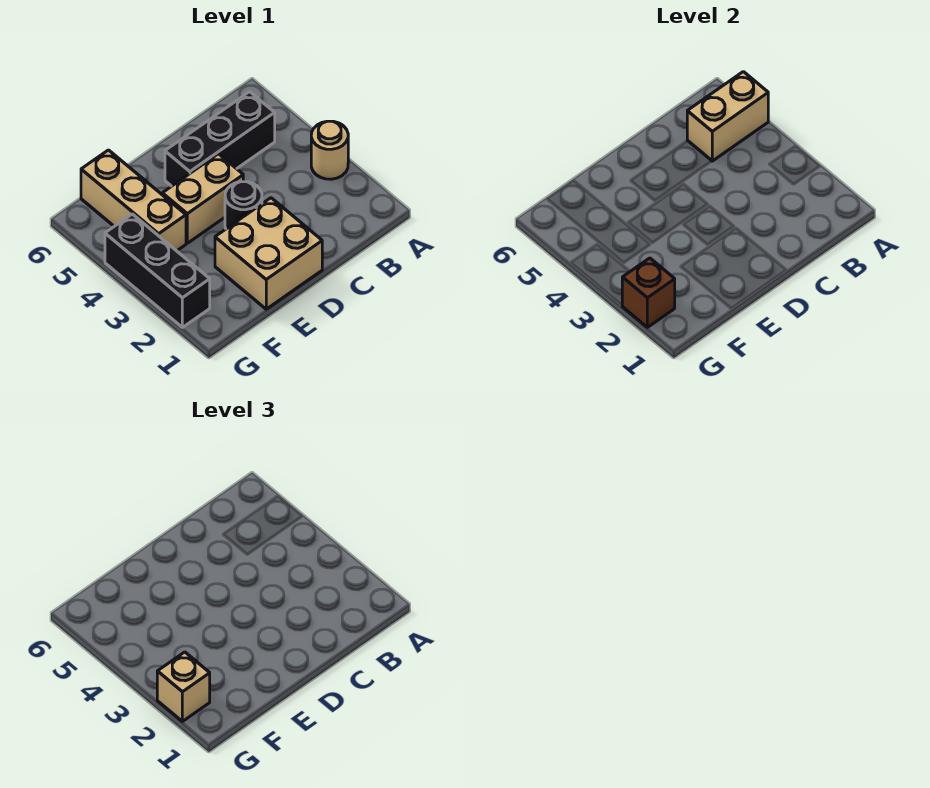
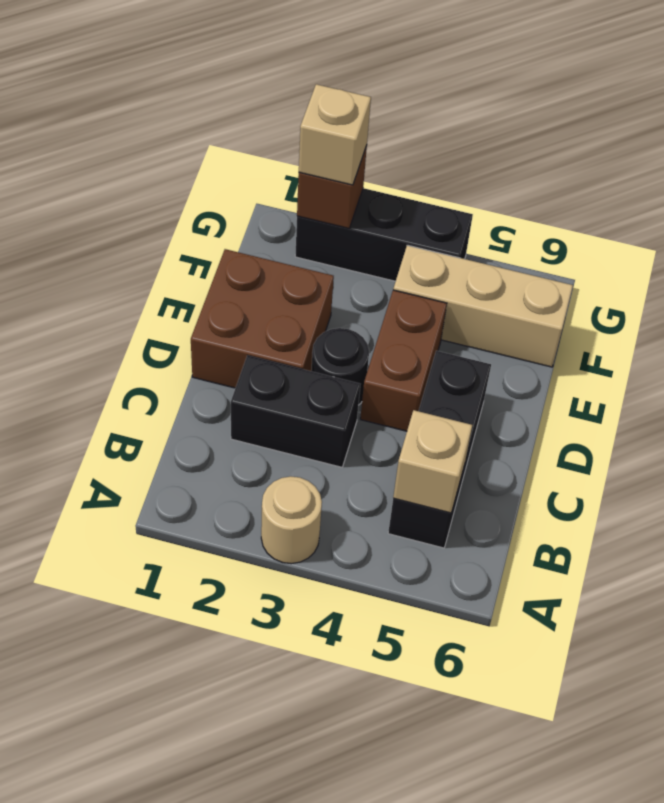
tan brick A5:B5 level 2 -> tan brick B5 level 2
none -> black brick C2:C3 level 1
tan brick D1:E2 level 1 -> brown brick D1:E2 level 1
tan brick D4:E4 level 1 -> brown brick D4:E4 level 1

